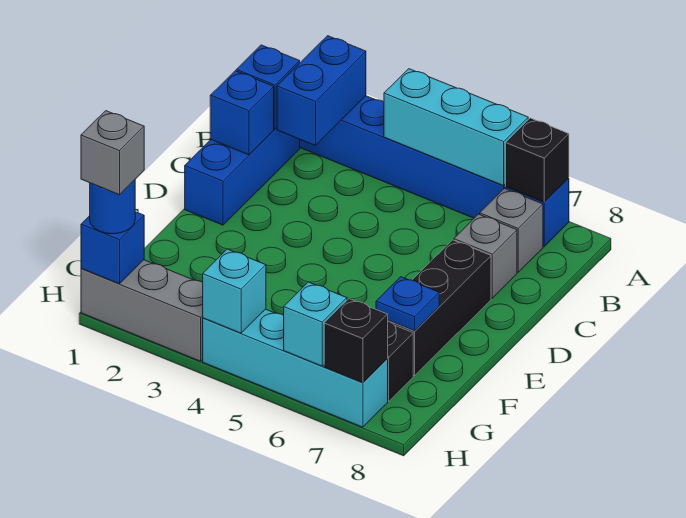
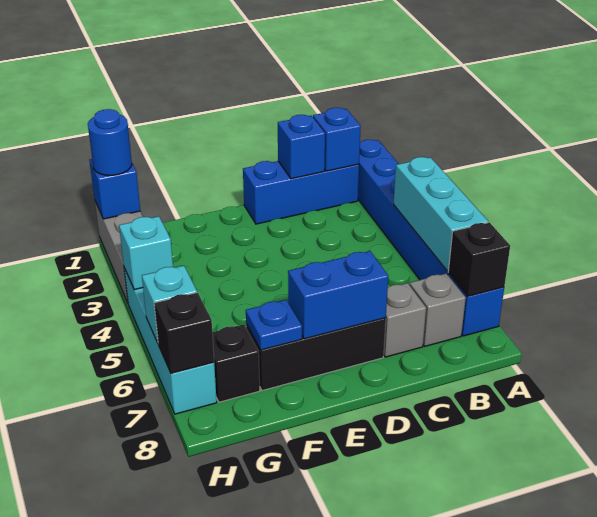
blue brick A2:B2 level 2 -> blue brick D7:E7 level 2
grey brick H1 level 4 -> none

